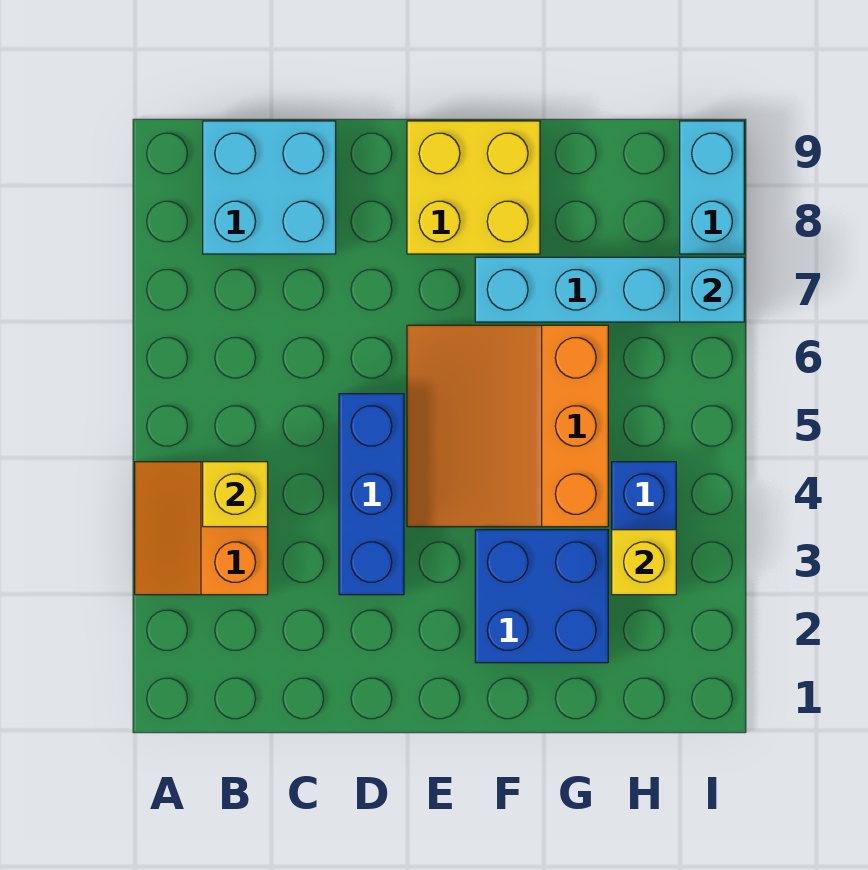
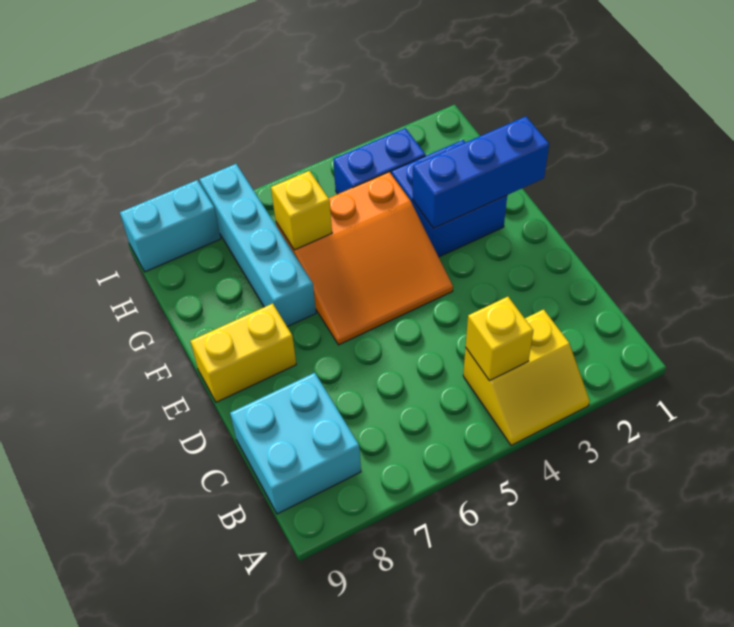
orange slope A3:B4 level 1 top B -> yellow slope A3:B4 level 1 top B
blue brick D3:D5 level 1 -> blue brick F1:F3 level 2
yellow brick E8:F9 level 1 -> yellow brick E8:E9 level 1
yellow brick H3 level 2 -> yellow brick G6 level 2
cyan brick I7 level 2 -> none

